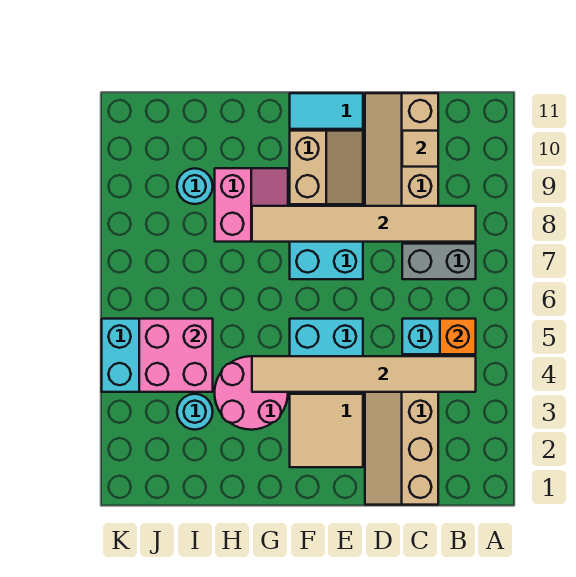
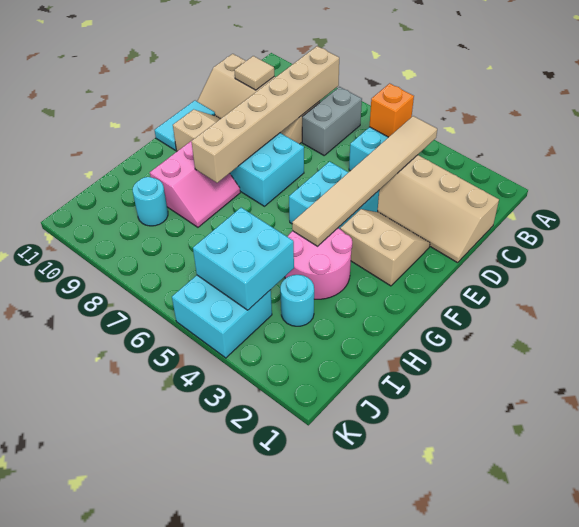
tan tile B8:G8 level 2 -> tan brick B8:G8 level 2
tan tile E2:F3 level 1 -> tan slope E2:F3 level 1 top F
pink slope G8:H9 level 1 top H -> pink slope G8:H9 level 1 top 9
pink brick I4:J5 level 2 -> cyan brick I4:J5 level 2

